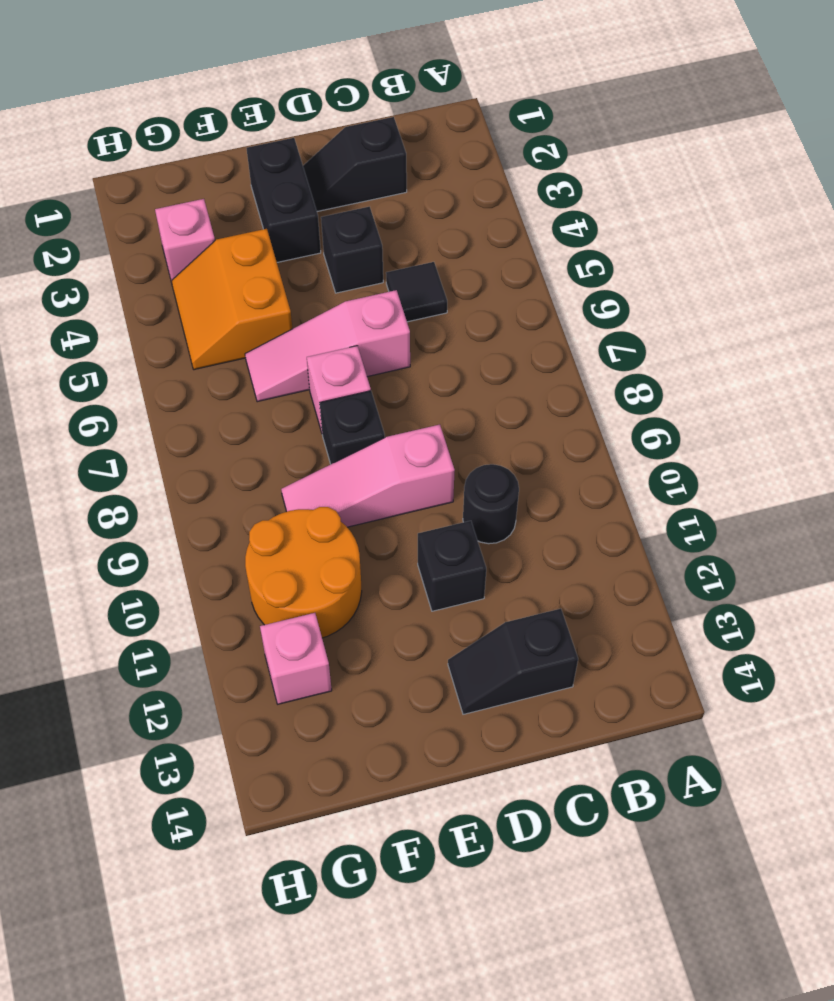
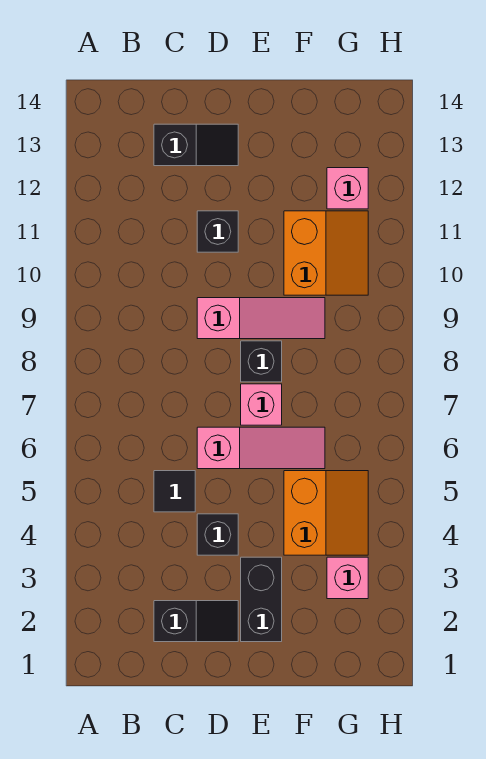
black round brick C10 level 1 -> none
orange round brick F10:G11 level 1 -> orange slope F10:G11 level 1 top F

